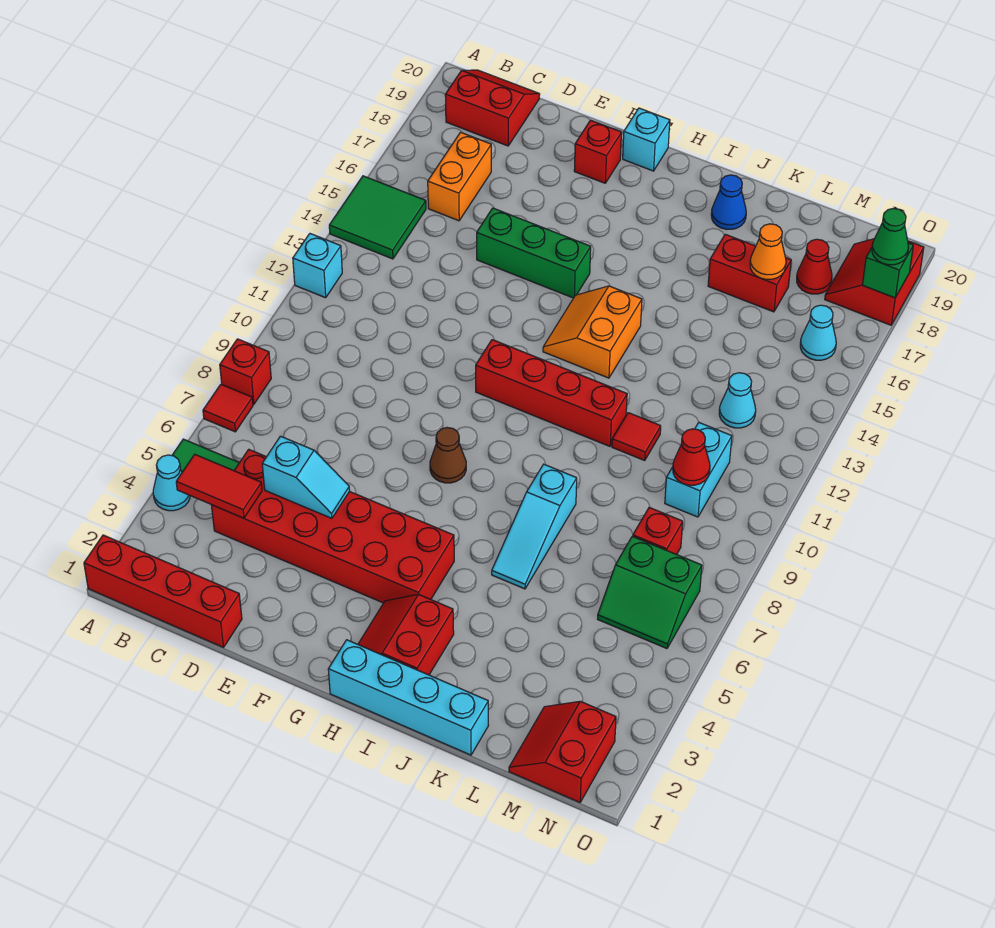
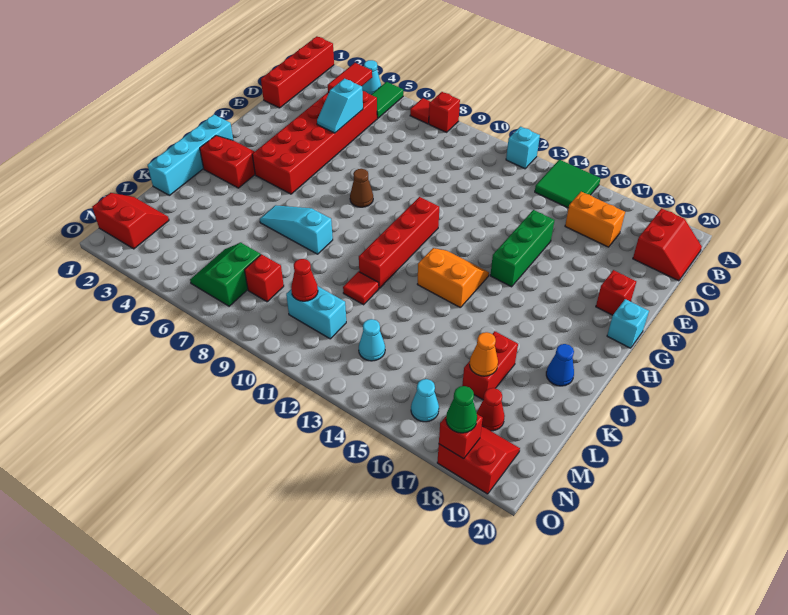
green brick O18 level 2 -> red brick O18 level 2

